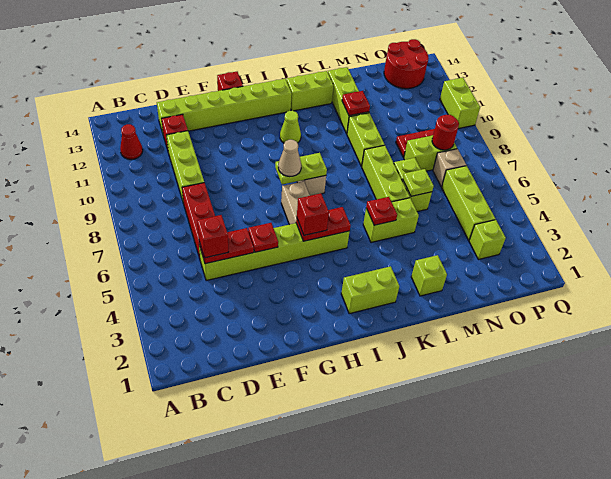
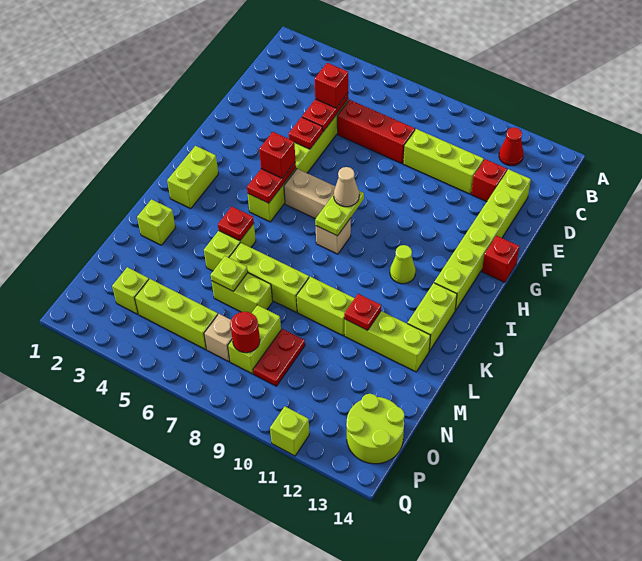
red round brick O13:P14 level 1 -> lime round brick O13:P14 level 1
lime brick Q10:Q11 level 1 -> lime brick Q11 level 1

